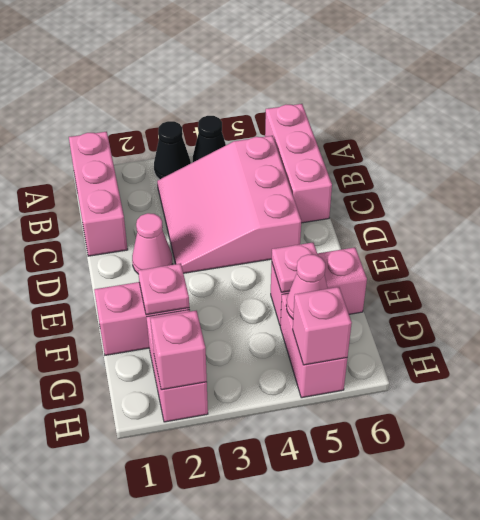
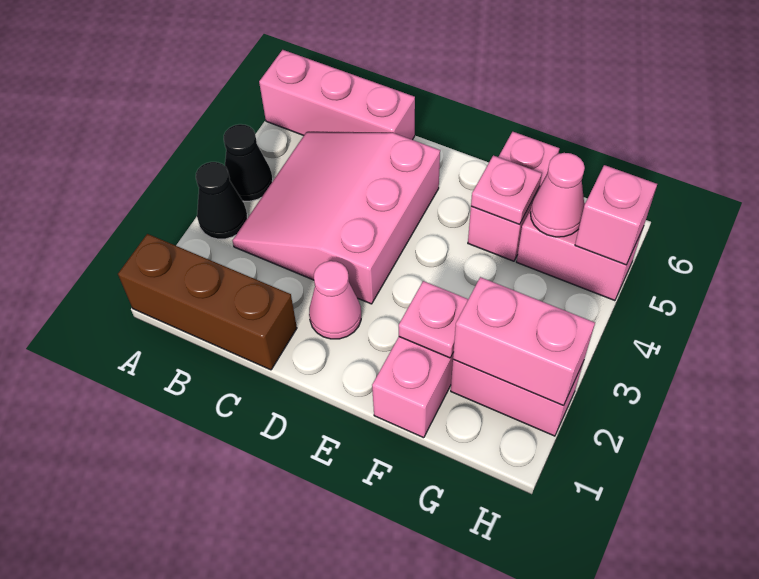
pink brick A1:C1 level 1 -> brown brick A1:C1 level 1
pink slope B3:D5 level 1 top 5 -> pink slope B3:D5 level 1 top D
pink brick H2 level 2 -> pink brick G2:H2 level 2

